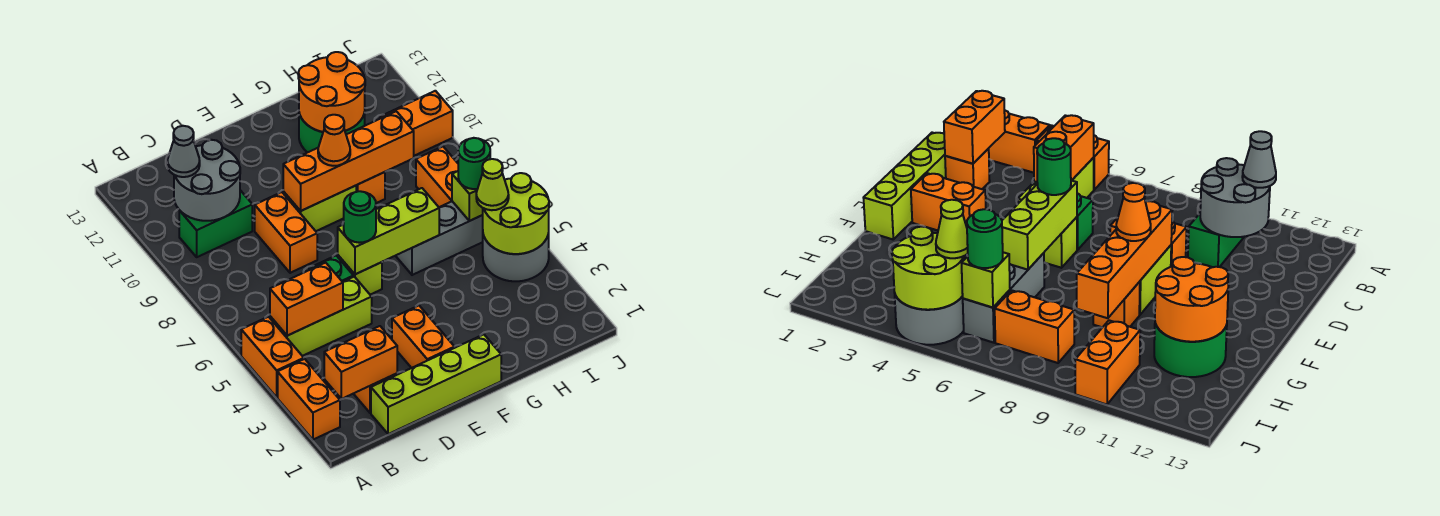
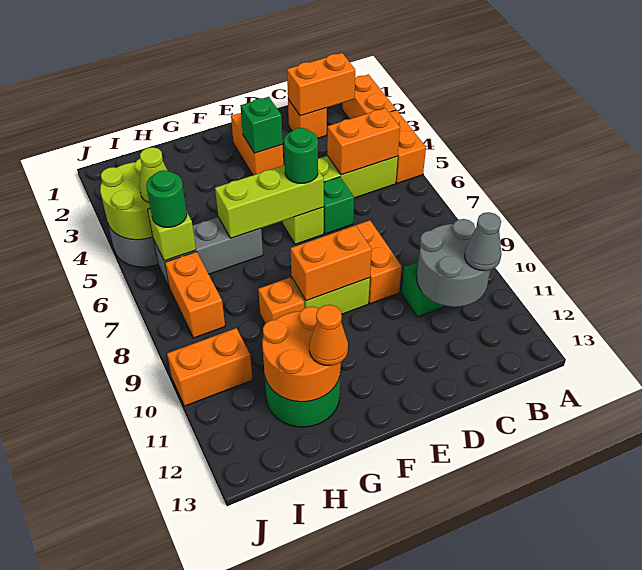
lime brick C1:F1 level 1 -> none
none -> green brick E3 level 2
orange brick E9:H9 level 2 -> orange brick E9:F9 level 2
orange cone F9 level 3 -> orange cone G12 level 3

